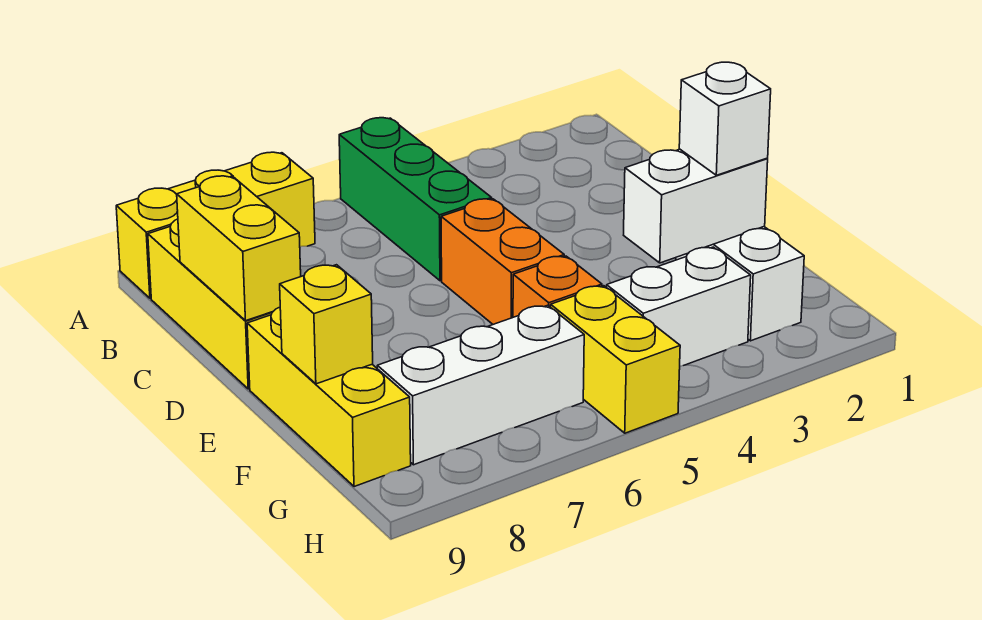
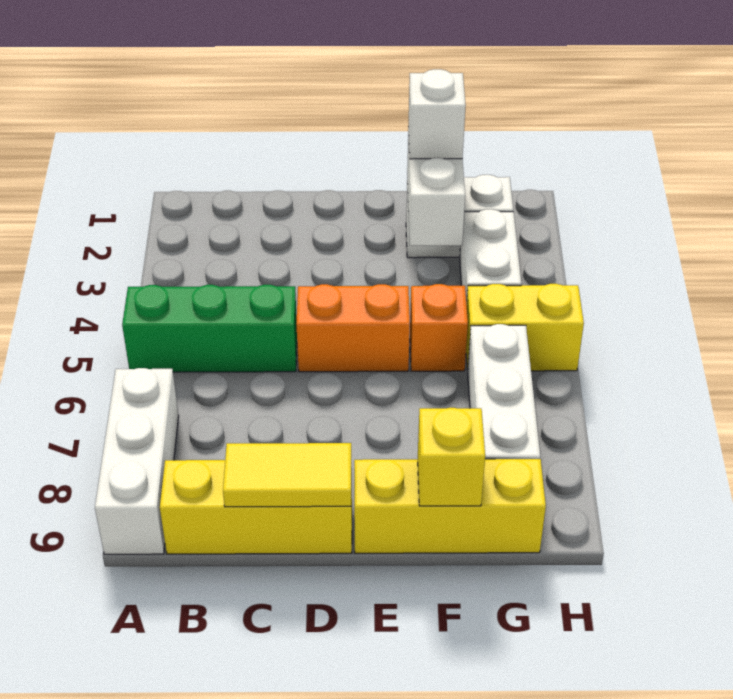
yellow brick A7:A9 level 1 -> white brick A7:A9 level 1
yellow brick C9:D9 level 2 -> yellow tile C9:D9 level 2

